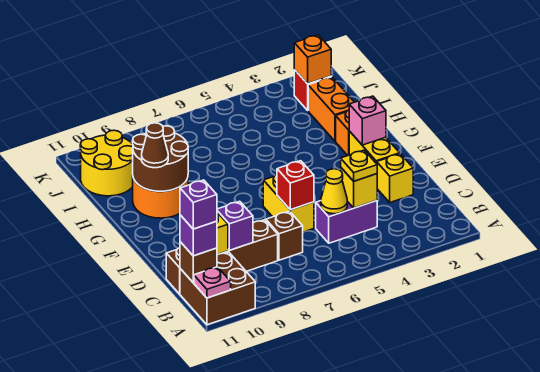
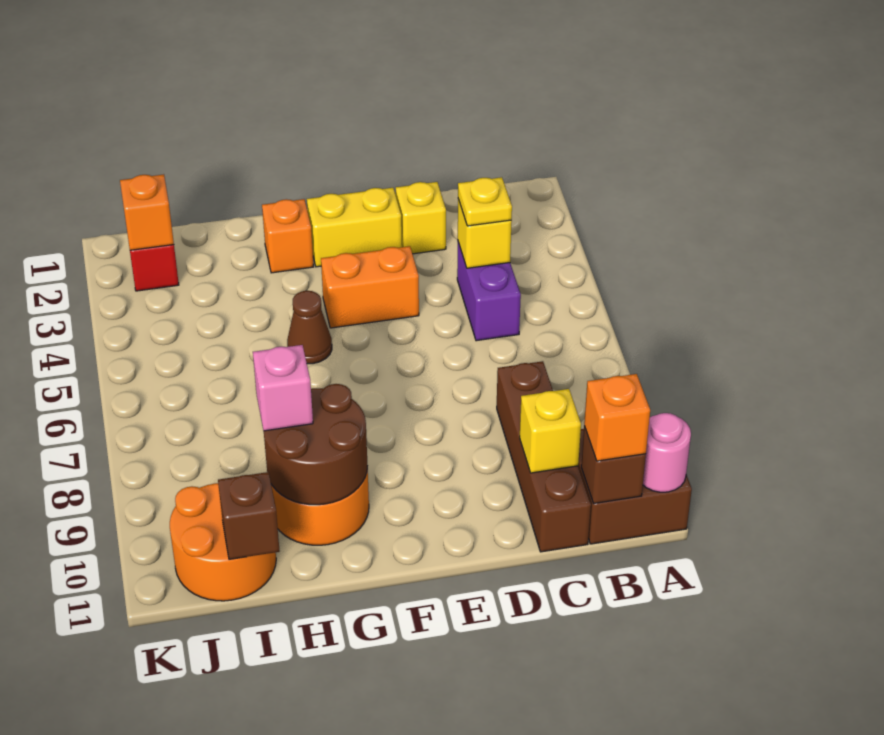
pink plate A11 level 2 -> pink round brick A11 level 2
purple brick B11 level 3 -> orange brick B11 level 3
purple brick B11 level 4 -> none
yellow cone C5 level 2 -> none
brown brick C7 level 1 -> brown brick I11 level 2
purple brick C9 level 2 -> none
yellow brick D6:E6 level 1 -> none
red brick D6 level 2 -> none
pink brick F2 level 2 -> pink brick H9 level 3
brown cone G10 level 3 -> brown cone G5 level 1
orange brick H2:I2 level 1 -> orange brick E4:F4 level 1
yellow round brick I10:J11 level 1 -> orange round brick I10:J11 level 1

